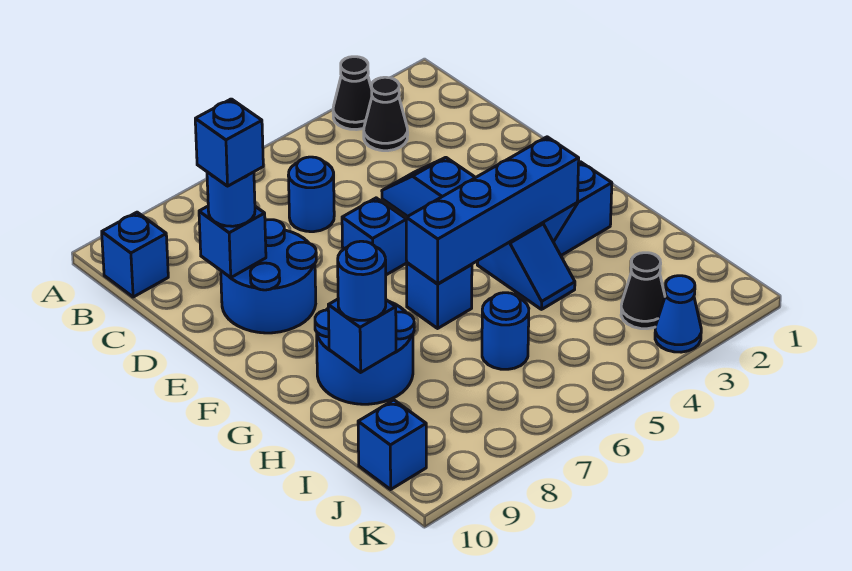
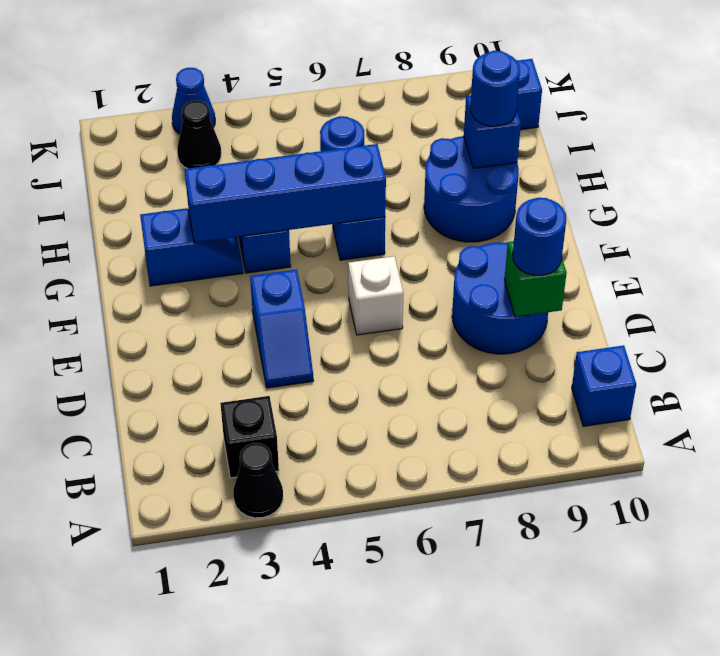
black cone B3 level 1 -> black brick B3 level 1
blue round brick C6 level 1 -> none
blue brick D9 level 2 -> green brick D9 level 2
blue brick D9 level 4 -> none
blue brick E6 level 1 -> white brick E6 level 1

